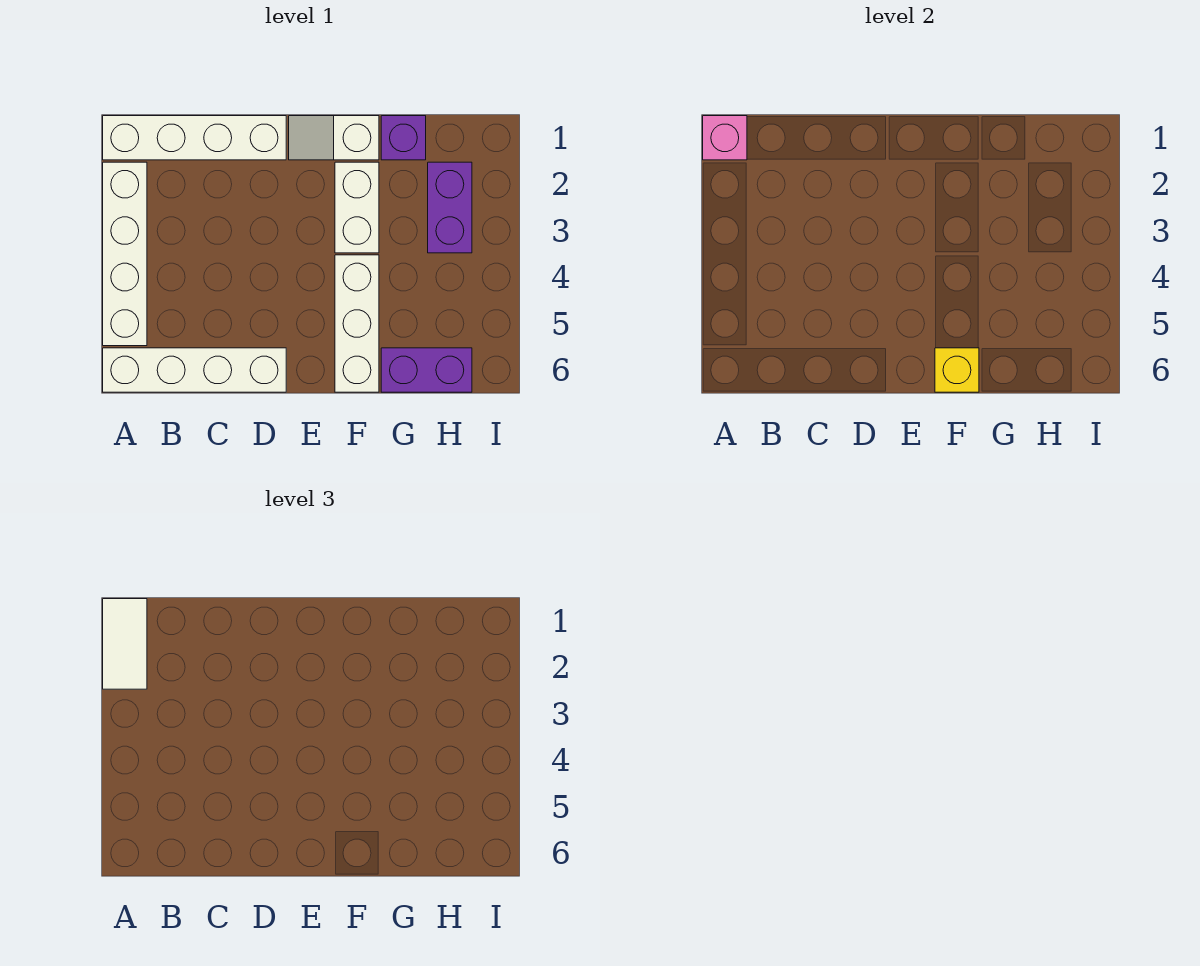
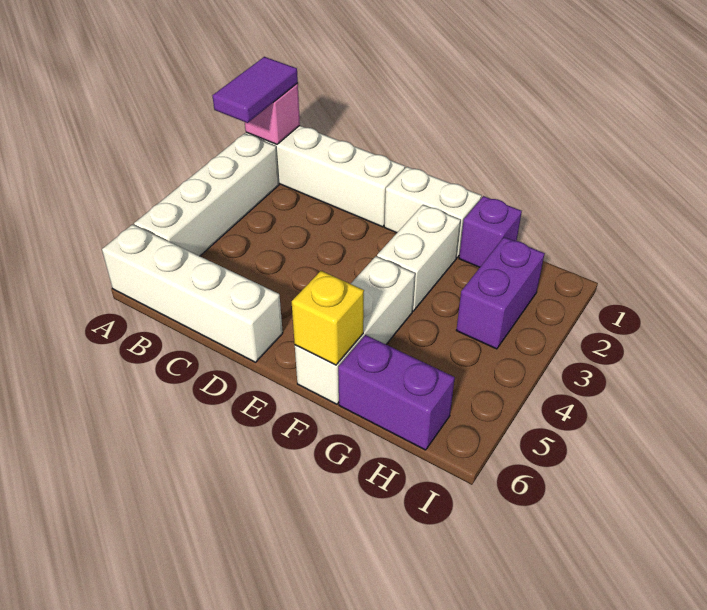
white tile A1:A2 level 3 -> purple tile A1:A2 level 3
white slope E1:F1 level 1 top F -> white brick E1:F1 level 1

